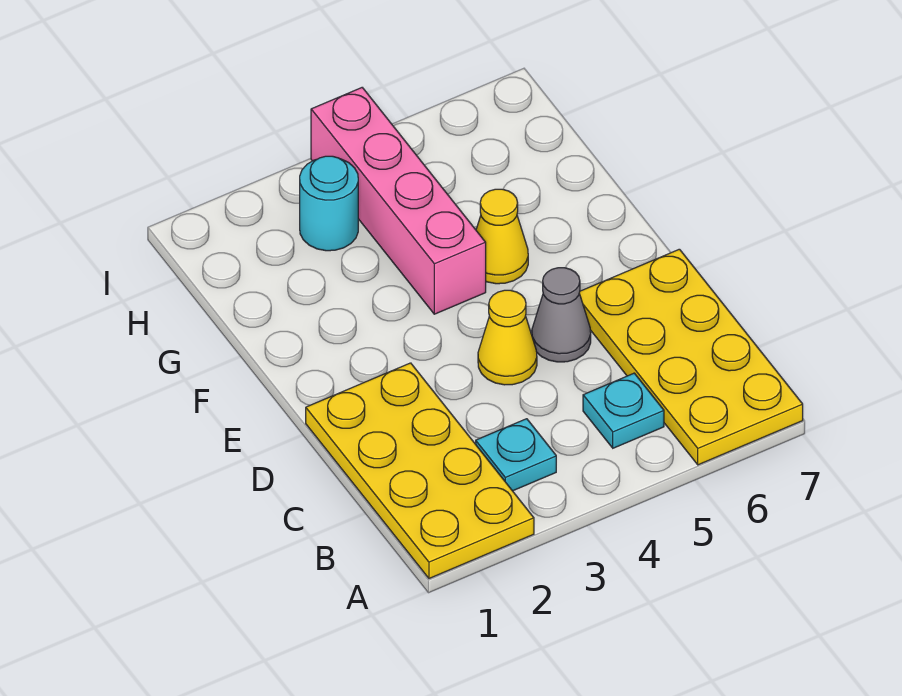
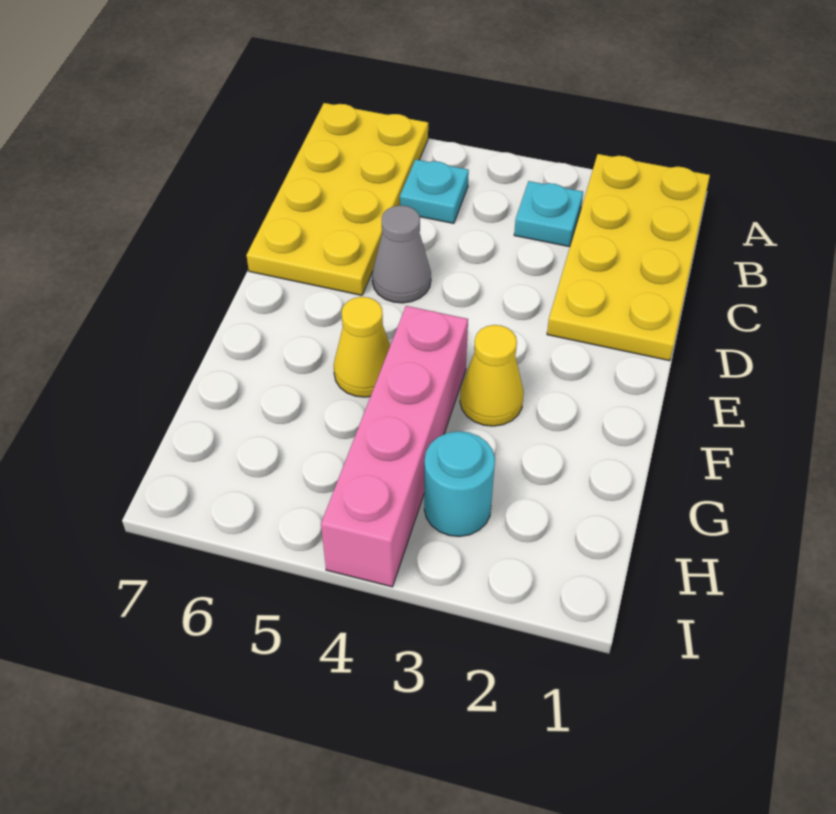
yellow cone D4 level 1 -> yellow cone F3 level 1

